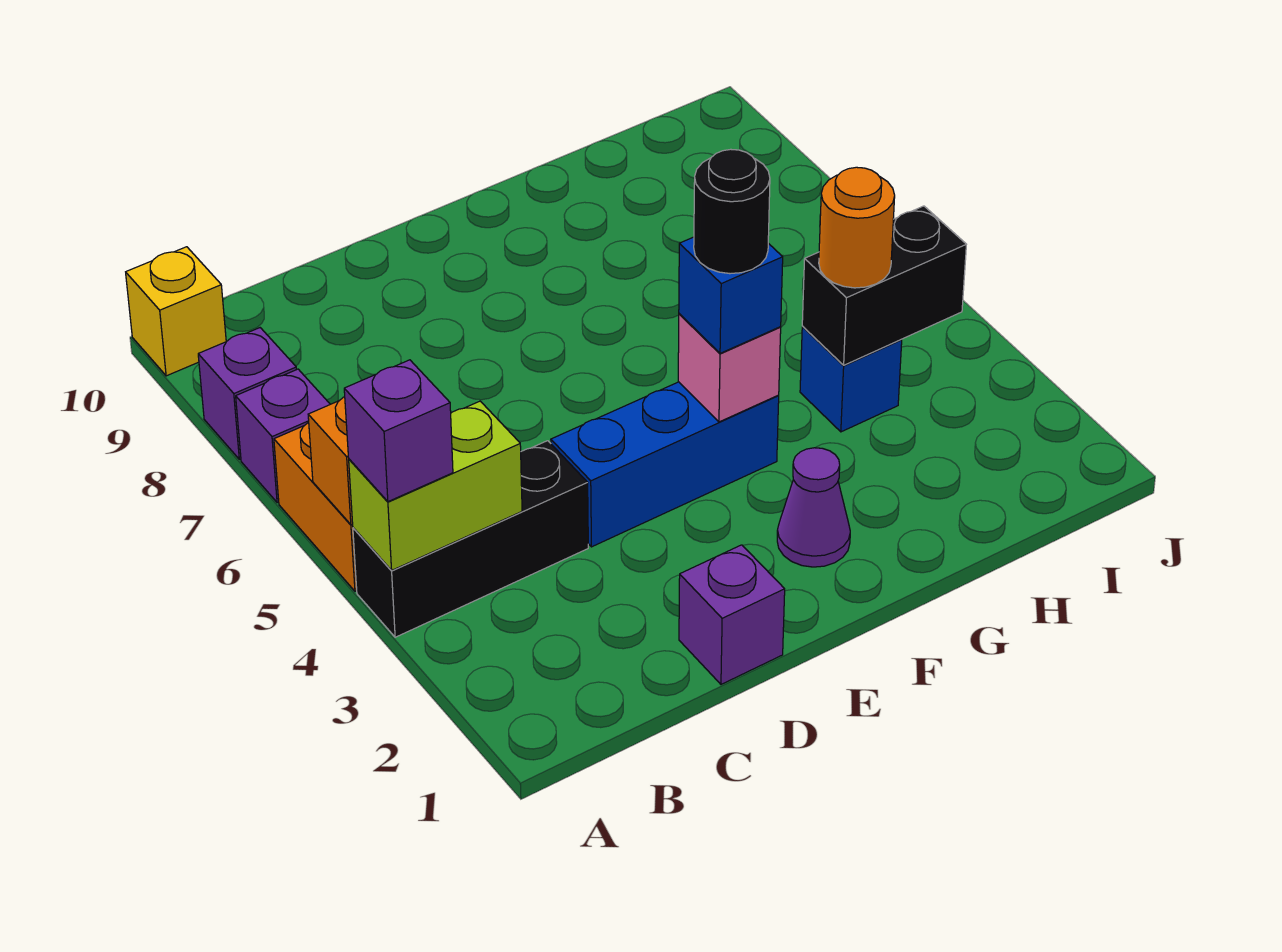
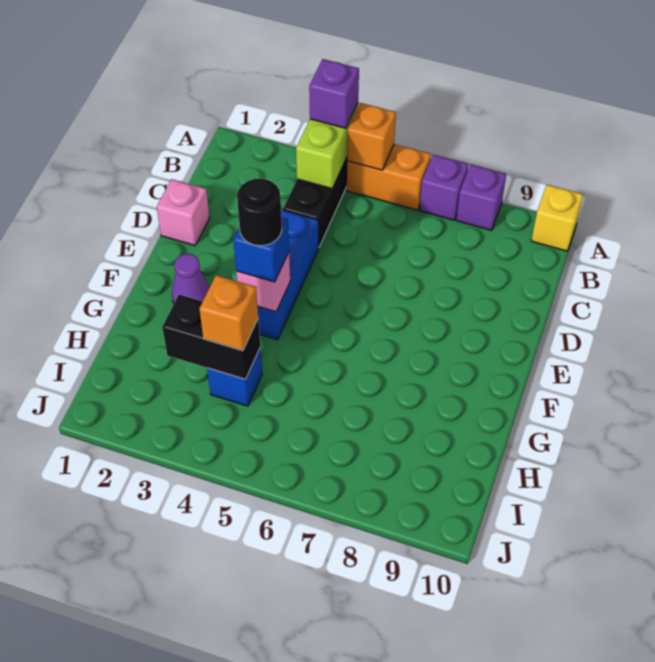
purple brick D1 level 1 -> pink brick D1 level 1
black brick H4:I4 level 2 -> black brick H3:H4 level 2
orange round brick H4 level 3 -> orange brick H4 level 3

